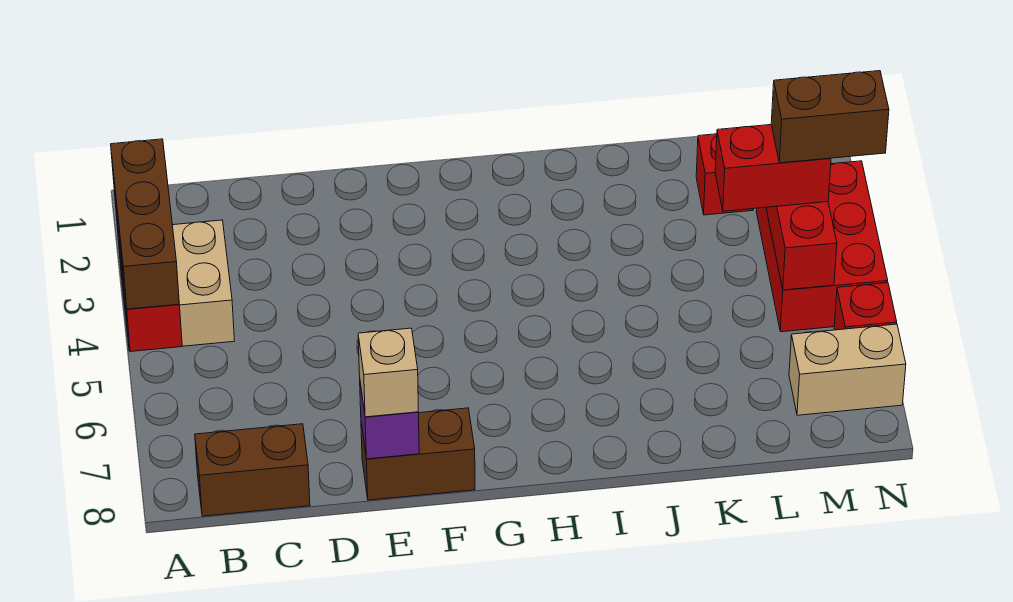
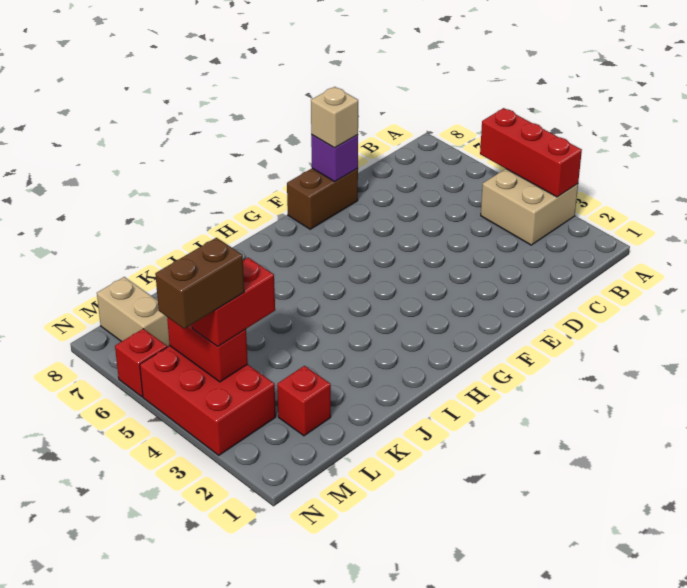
brown brick A3:A5 level 3 -> none
brown brick B8:C8 level 1 -> none
tan brick M7:N7 level 1 -> tan brick M7:M8 level 1

